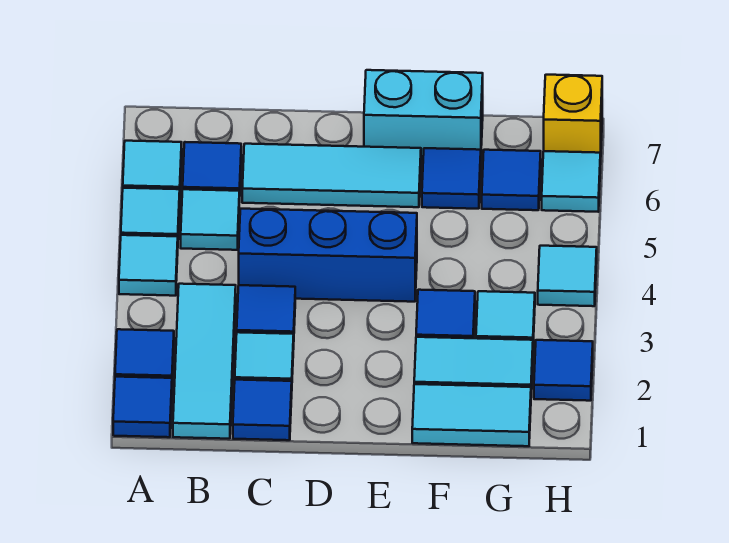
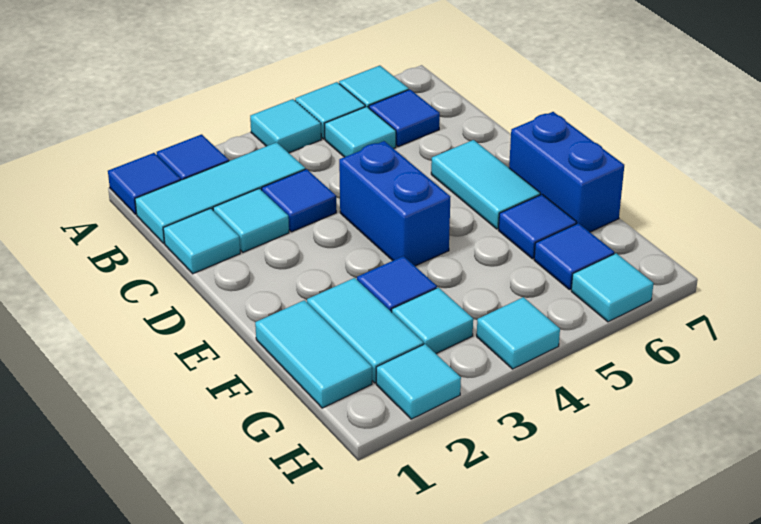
blue tile C1 level 1 -> cyan tile C1 level 1
blue brick C4:E4 level 1 -> blue brick D4:E4 level 1
cyan tile C6:E6 level 1 -> cyan tile D6:E6 level 1
cyan brick E7:F7 level 1 -> blue brick E7:F7 level 1
blue tile H2 level 1 -> cyan tile H2 level 1
yellow brick H7 level 1 -> none

